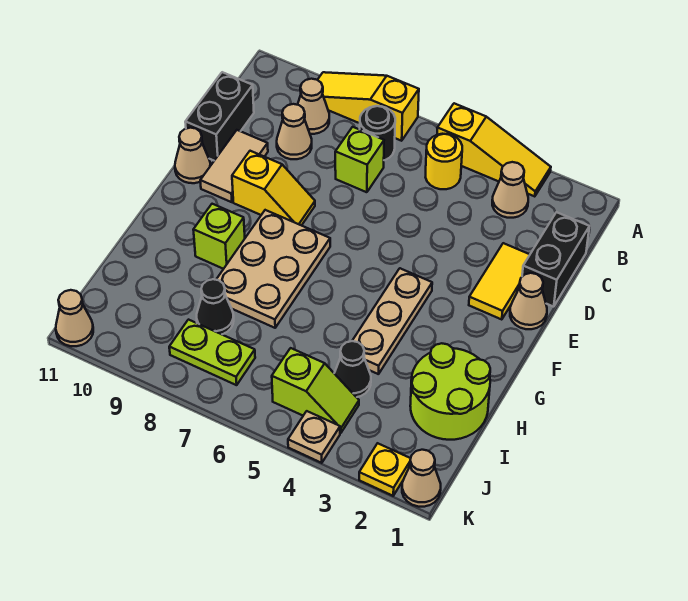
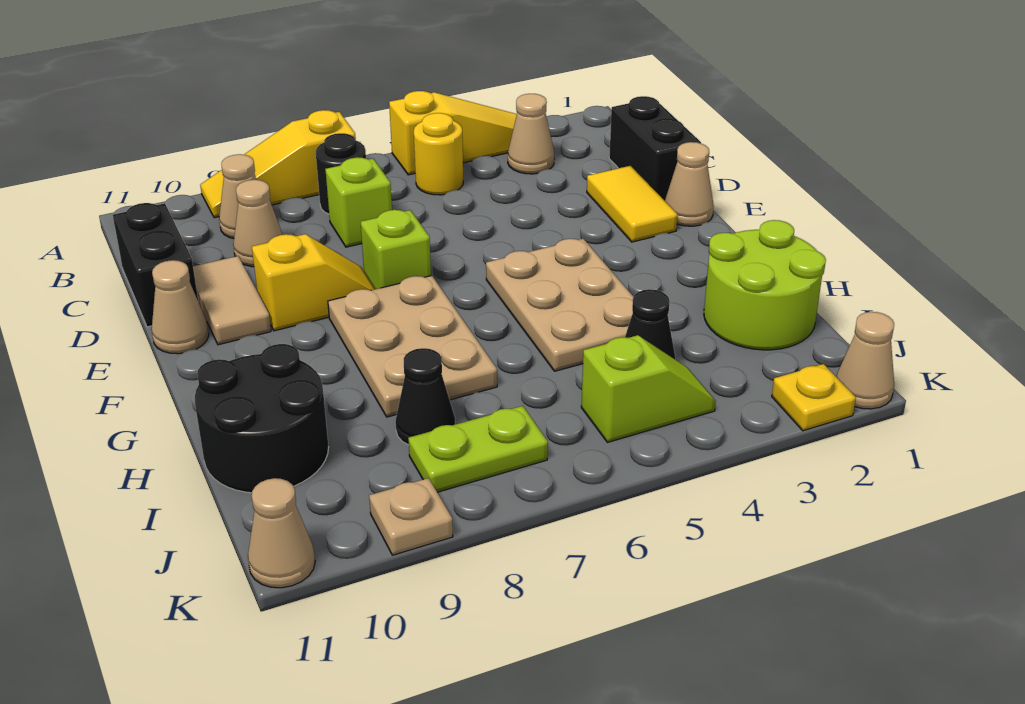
tan plate F4:H4 level 1 -> tan plate F4:H5 level 1
lime brick G9 level 1 -> lime brick E7 level 1
none -> black round brick H10:I11 level 1
tan plate K4 level 1 -> tan plate K9 level 1

